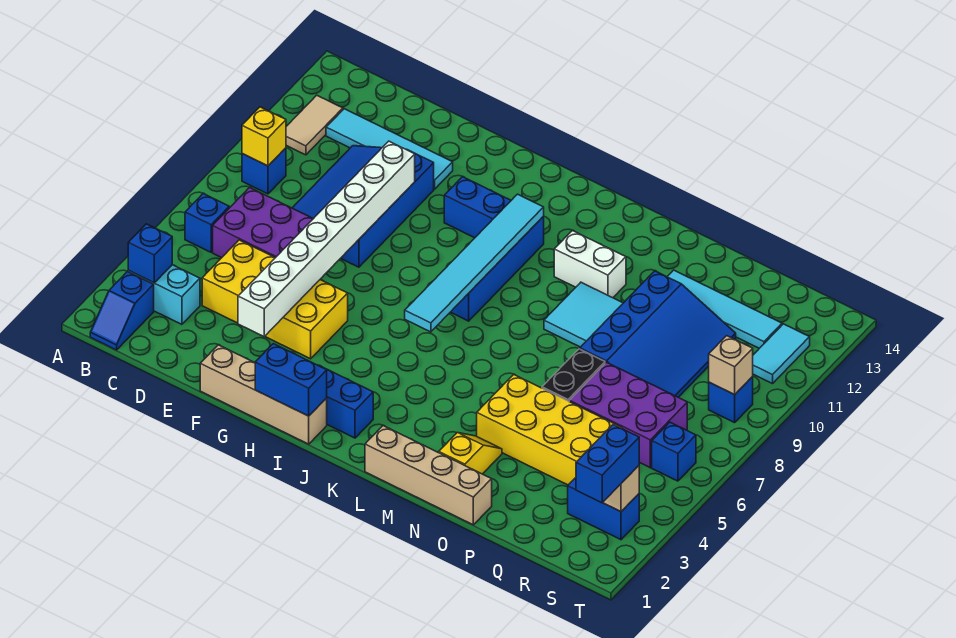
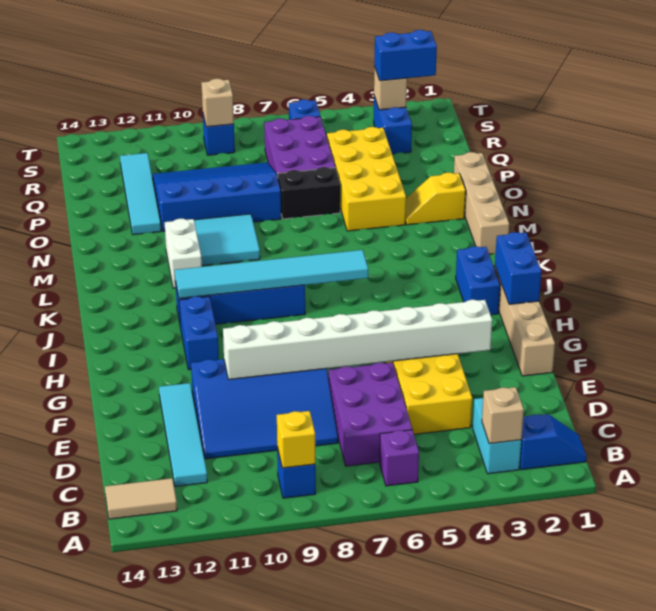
blue brick B3 level 2 -> tan brick B3 level 2
blue brick B6 level 1 -> purple brick B6 level 1
tan tile B11:B12 level 1 -> tan tile B13:B14 level 1
cyan tile S11:S12 level 1 -> none

